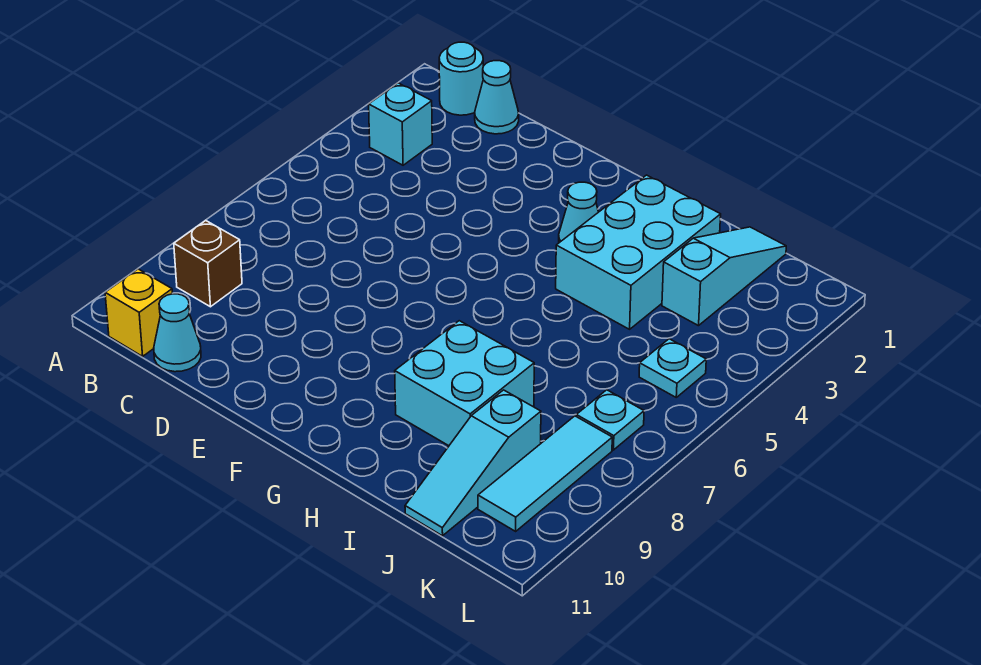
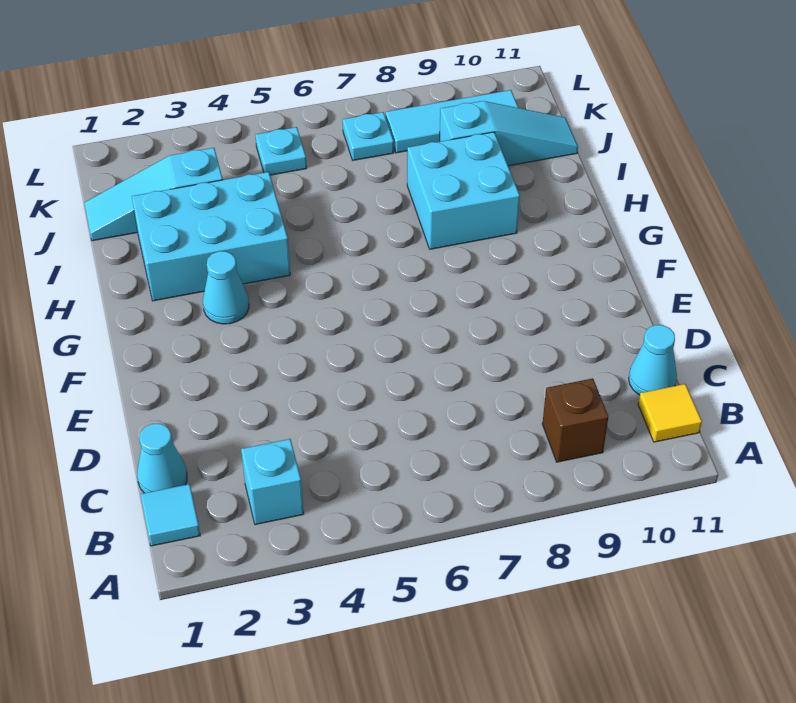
cyan round brick B1 level 1 -> cyan tile B1 level 1
yellow brick B11 level 1 -> yellow tile B11 level 1

